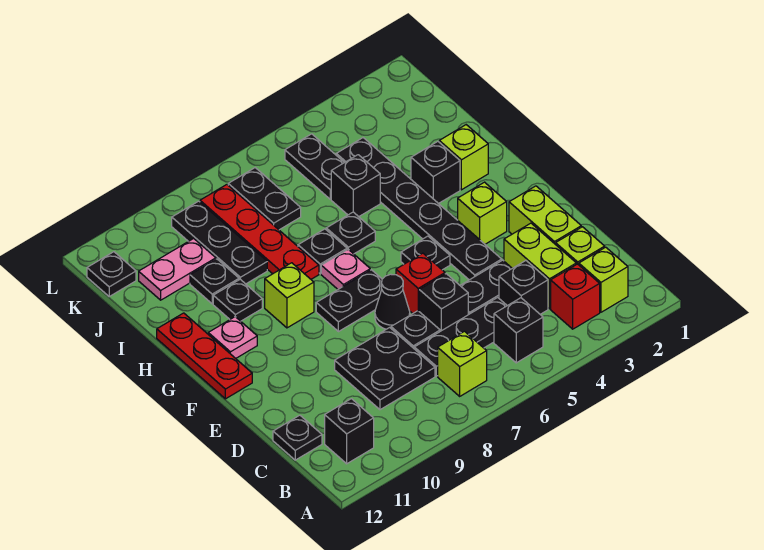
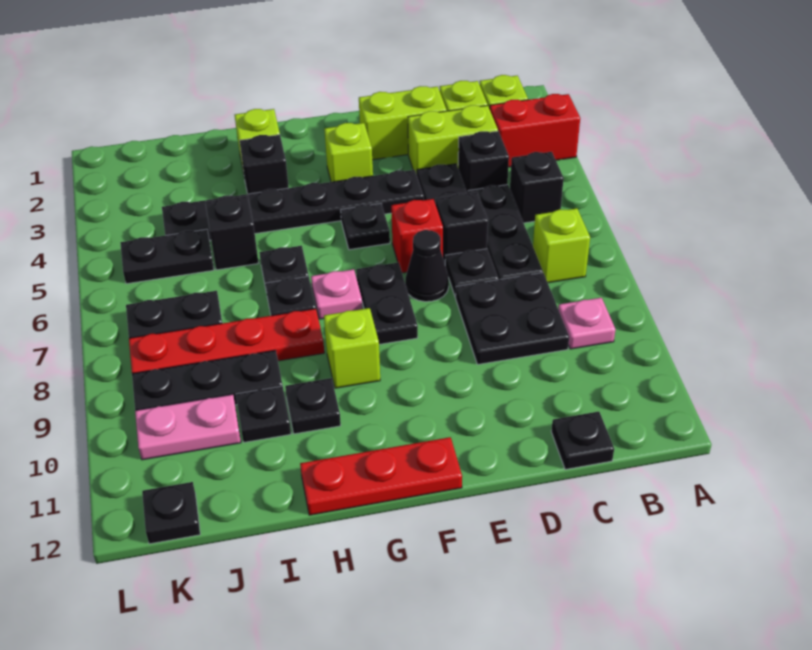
red brick B3 level 1 -> red brick A3:B3 level 1
black brick B11 level 1 -> none
pink plate G11 level 1 -> pink plate B9 level 1
pink plate J10:J11 level 1 -> pink plate J10:K10 level 1

